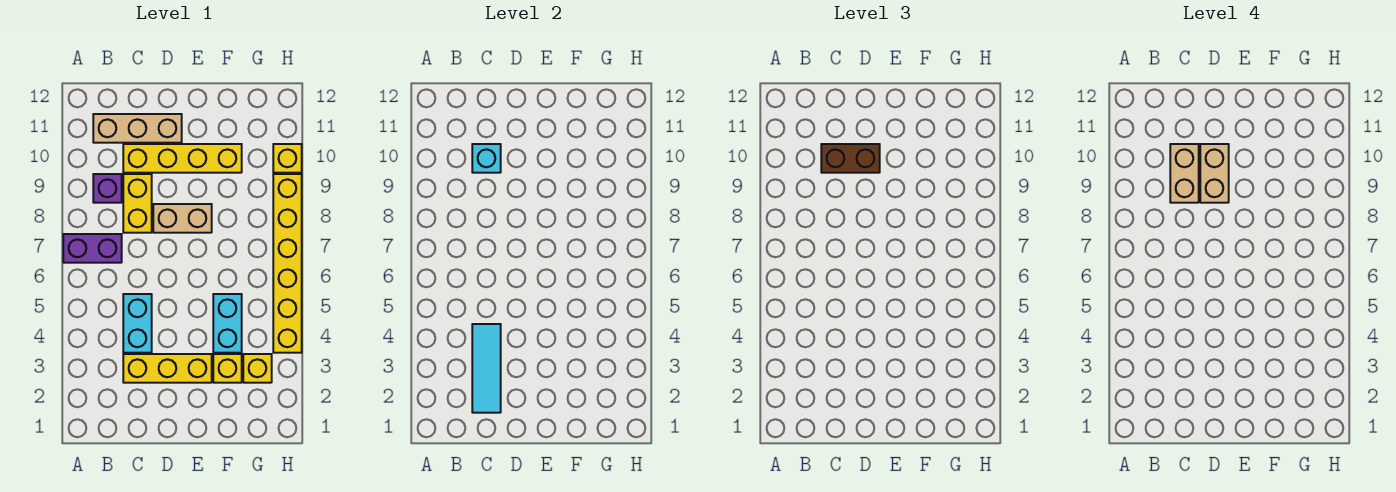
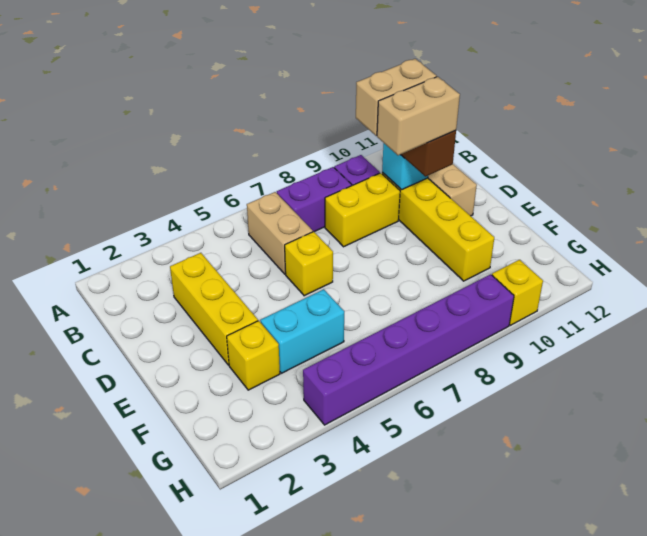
purple brick A7:B7 level 1 -> purple brick B7:B8 level 1
cyan tile C2:C4 level 2 -> none
cyan brick C4:C5 level 1 -> none
tan brick D8:E8 level 1 -> tan brick B6:C6 level 1
yellow brick G3 level 1 -> yellow brick D6 level 1
yellow brick H4:H9 level 1 -> purple brick H4:H9 level 1

